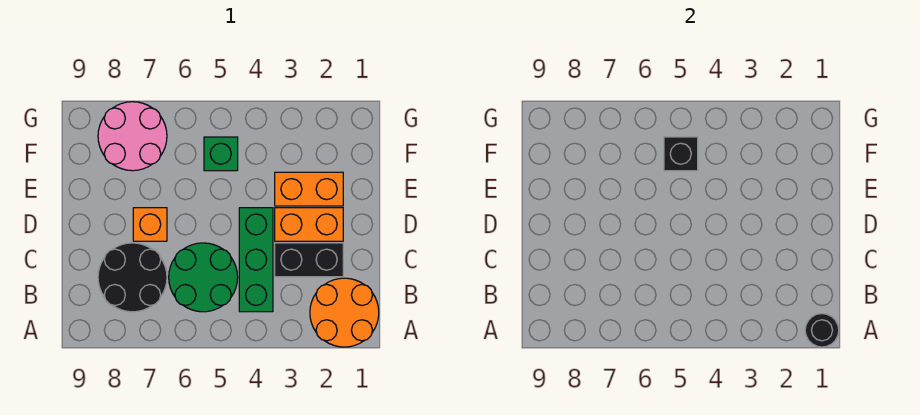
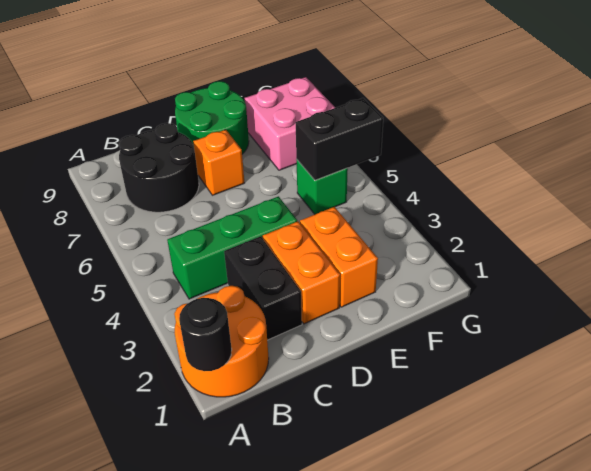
green round brick B5:C6 level 1 -> green round brick D8:E9 level 1
black brick F5 level 2 -> black brick F5:G5 level 2
pink round brick F7:G8 level 1 -> pink brick F7:G8 level 1

